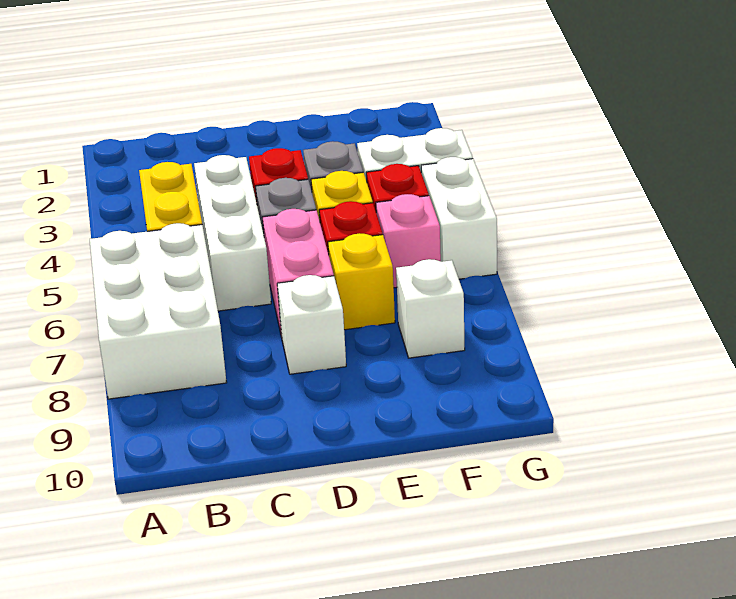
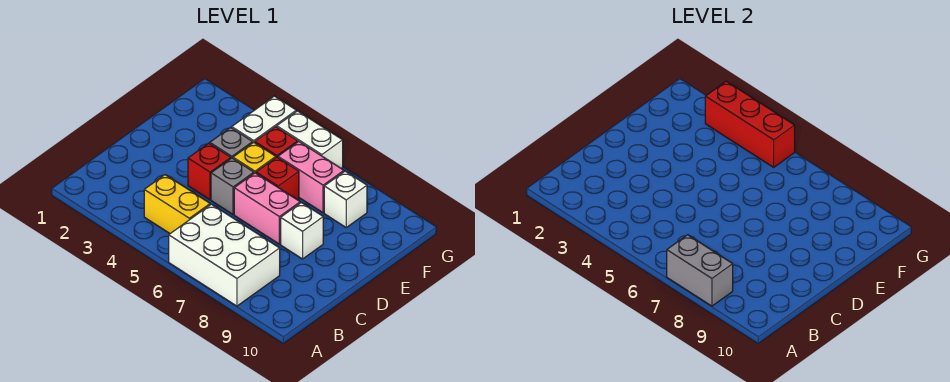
none -> grey brick A7:A8 level 2
white brick C4:C6 level 1 -> none
yellow brick E7 level 1 -> none
pink brick F6 level 1 -> pink brick F6:F7 level 1
none -> red brick G3:G5 level 2

